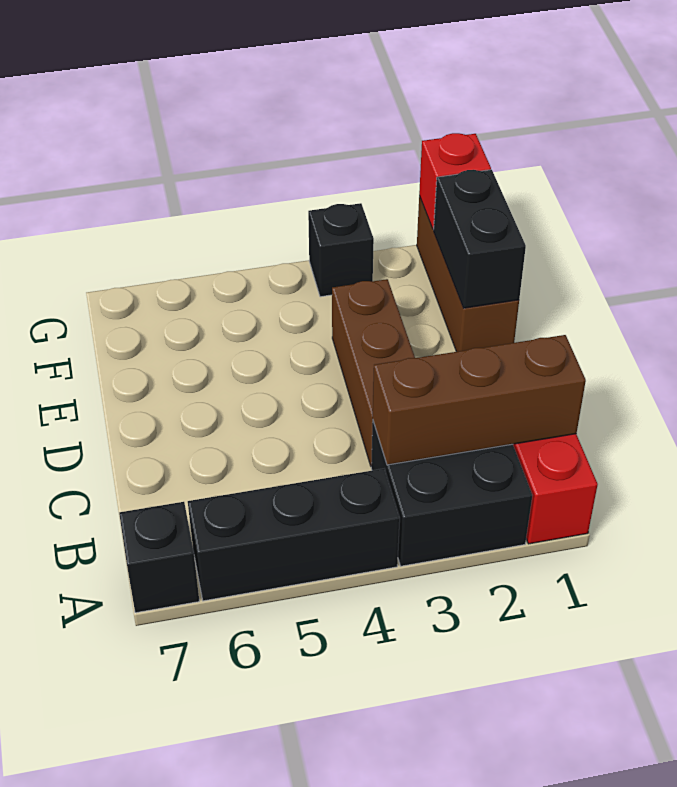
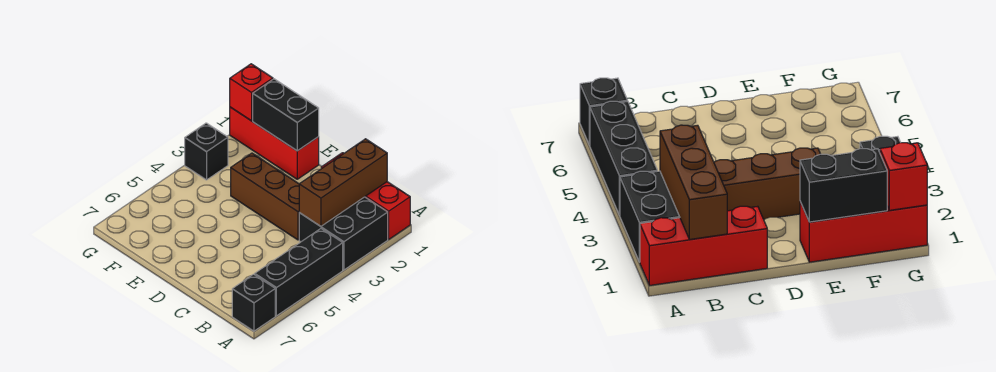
brown brick E1:G1 level 1 -> red brick E1:G1 level 1

